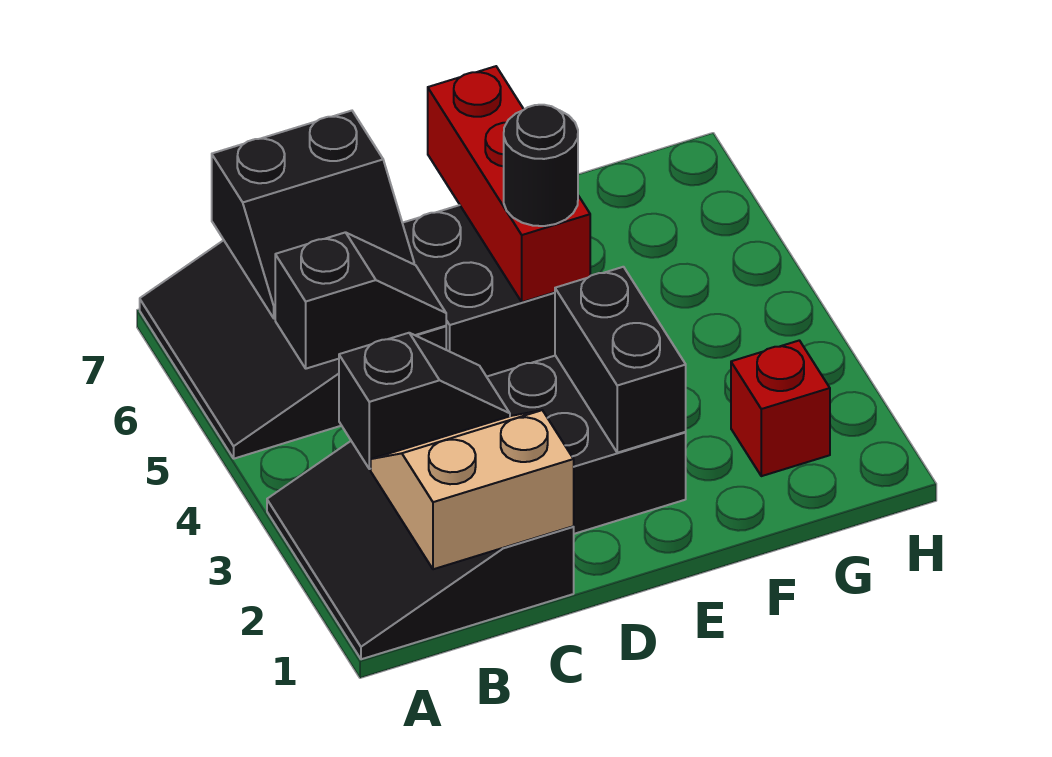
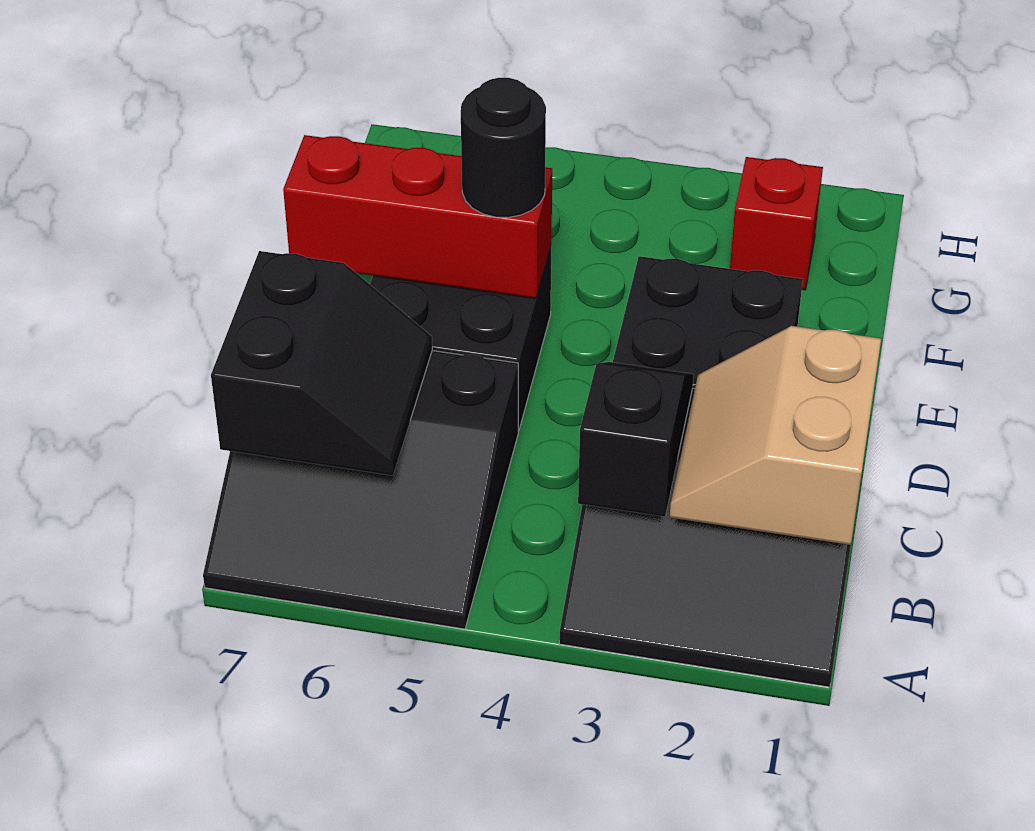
black slope B5:C5 level 2 top B -> none
black brick E2:E3 level 2 -> none

